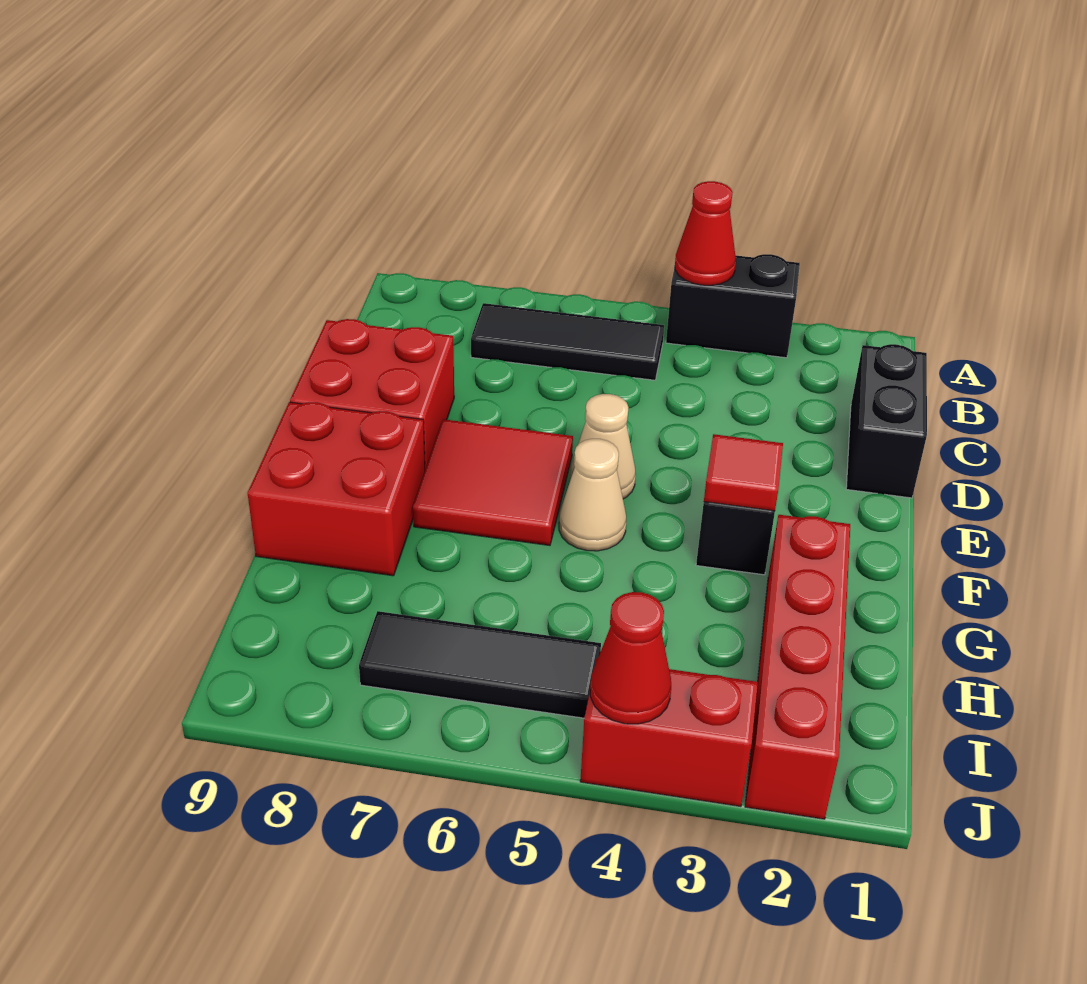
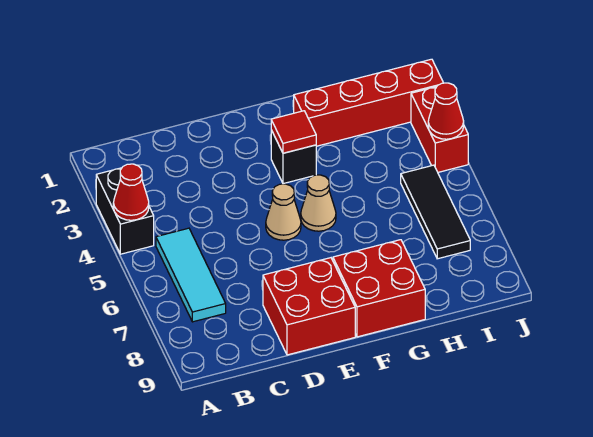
black tile B5:B7 level 1 -> cyan tile B5:B7 level 1
black brick C1:D1 level 1 -> none
red tile E6:F7 level 1 -> none

